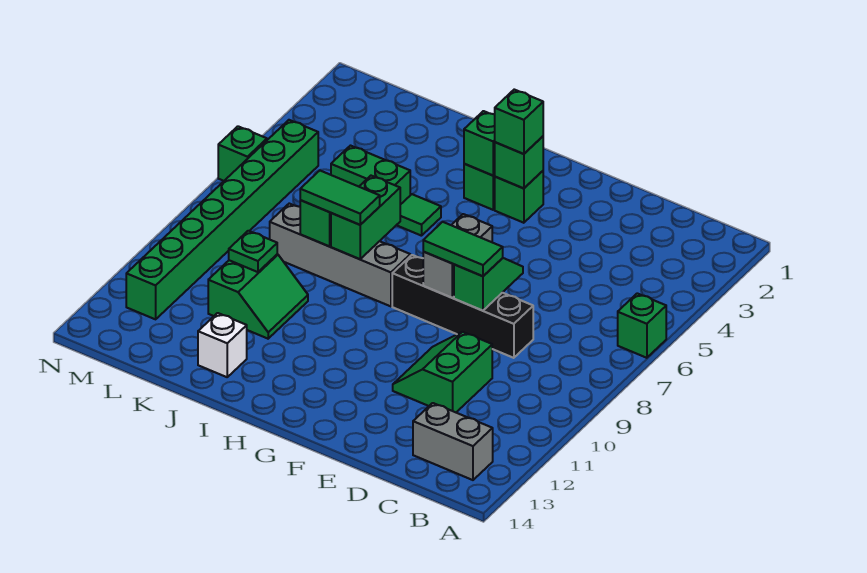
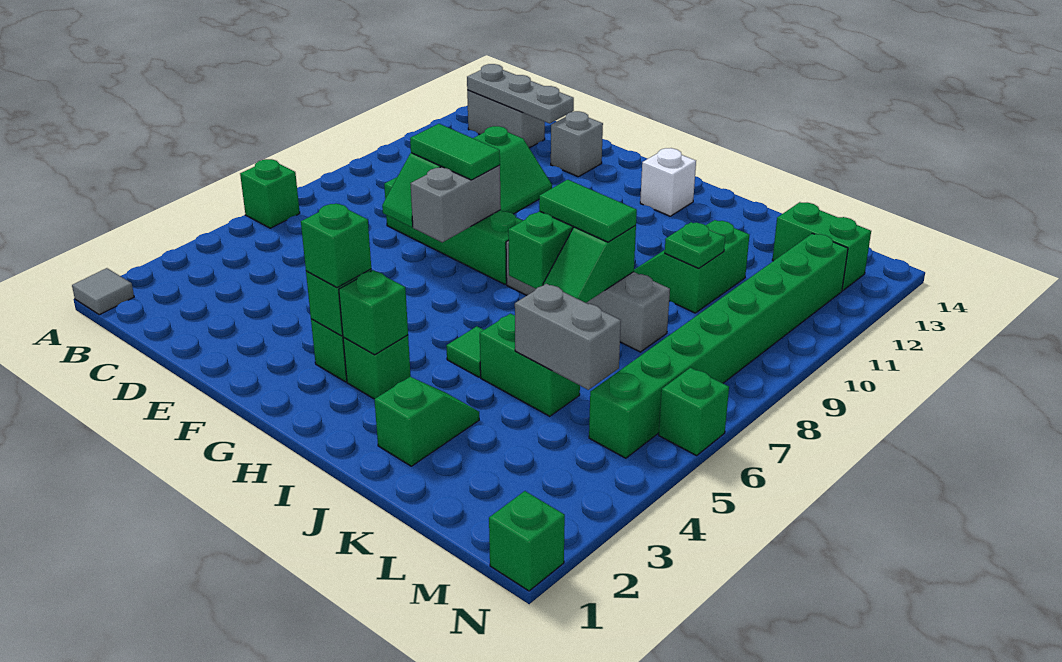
none -> grey tile A1 level 1
none -> grey plate B13:D13 level 2
black brick D8:G8 level 1 -> green brick D8:G8 level 1
none -> grey brick E13 level 1
none -> green slope J2:J3 level 1 top 2
white brick J13 level 1 -> white brick H13 level 1
none -> grey brick K5:L5 level 2
none -> green brick L13:M13 level 1
none -> green brick N1 level 1

